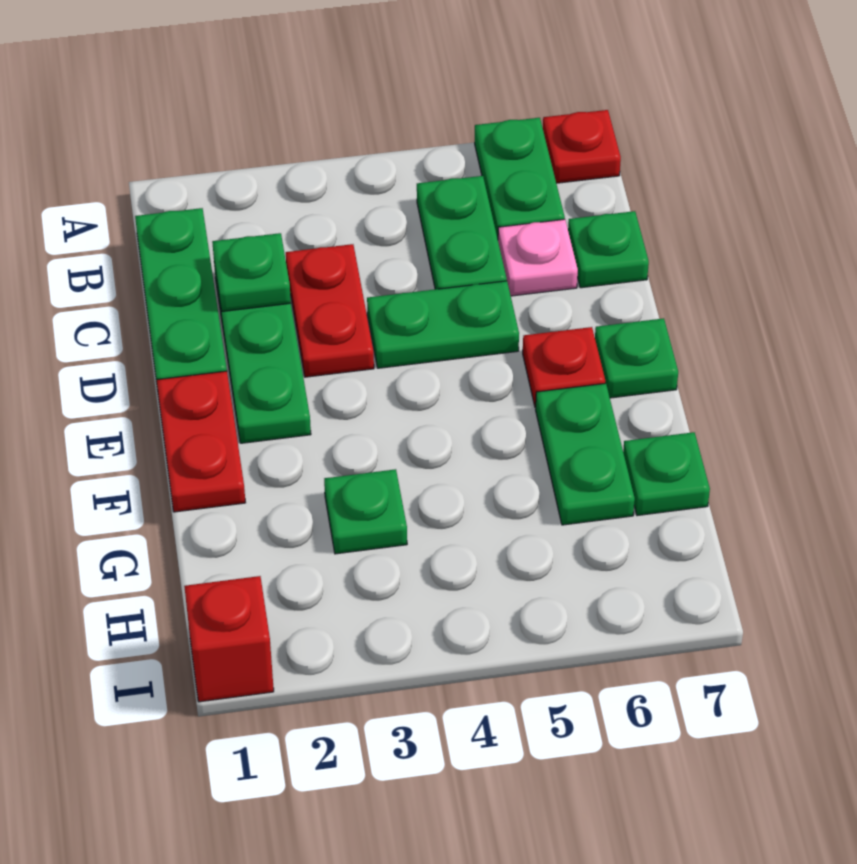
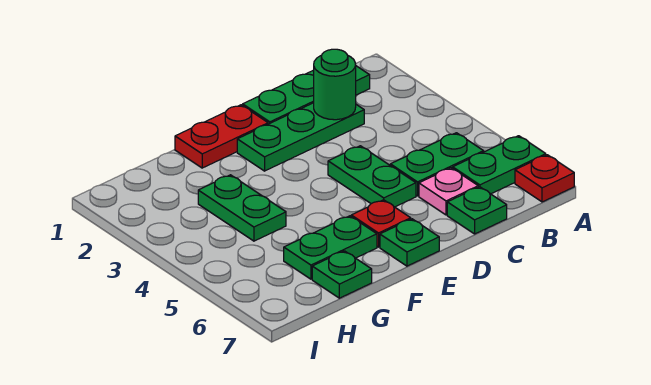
green plate C2 level 2 -> green round brick C2 level 2
red plate C3:D3 level 1 -> none
green plate G3 level 1 -> green plate G3:G4 level 1
red brick I1 level 1 -> none

